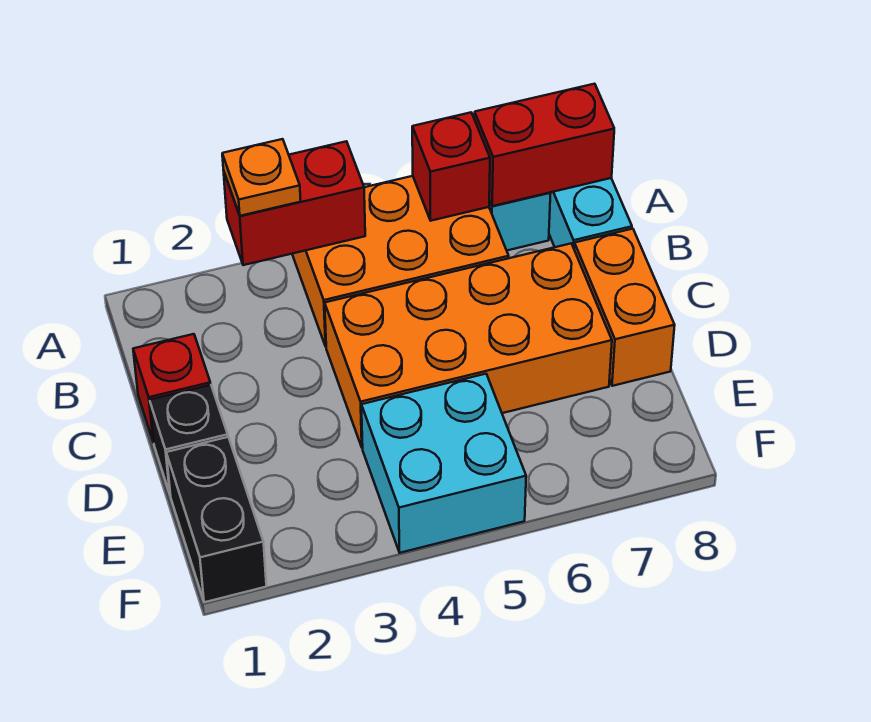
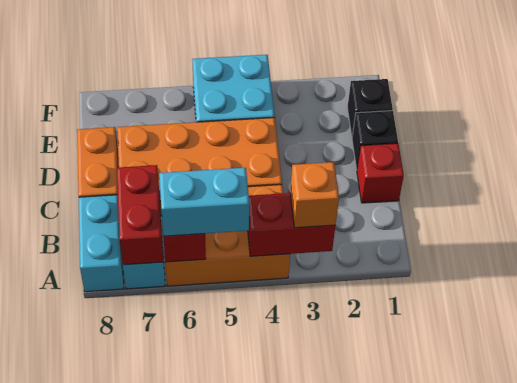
orange plate A3 level 3 -> orange brick A3 level 3
none -> cyan brick A5:A6 level 3
red brick A7:A8 level 2 -> red brick A7:B7 level 2
black brick E1:F1 level 1 -> black brick E1 level 1

